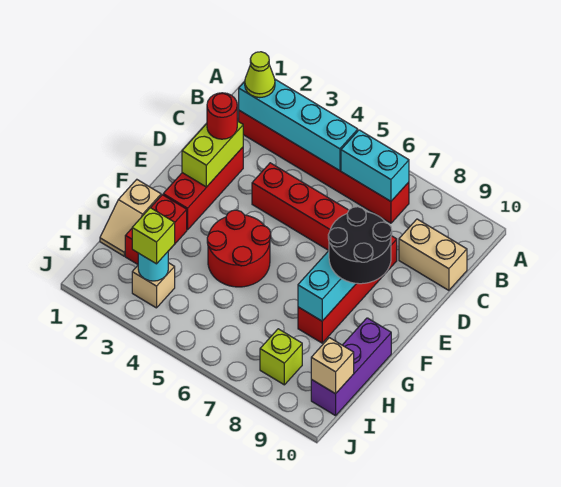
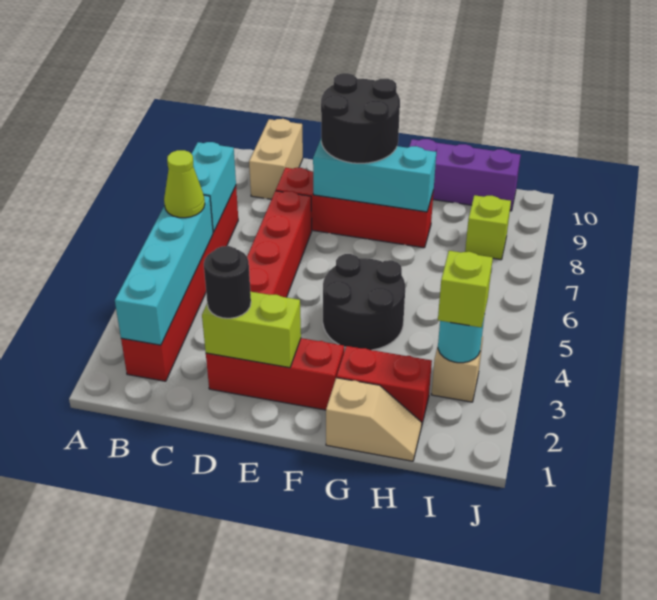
lime cone B2 level 3 -> lime cone B5 level 3
red round brick D2 level 3 -> black round brick D2 level 3
red round brick F4:G5 level 1 -> black round brick F4:G5 level 1
tan brick I10 level 2 -> none

